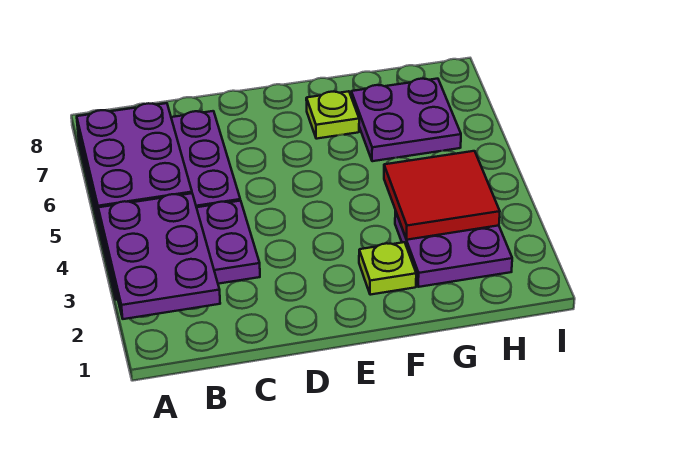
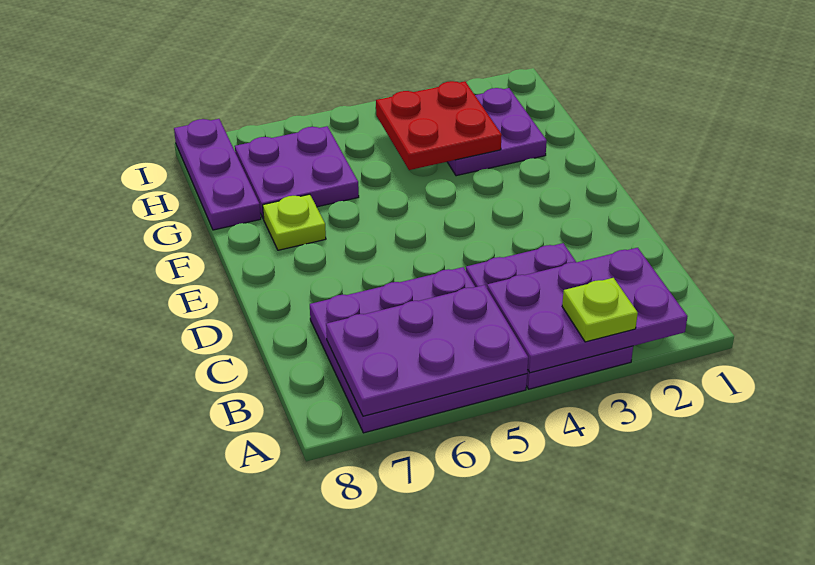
lime plate F2 level 1 -> lime plate A3 level 3
red tile G3:H4 level 2 -> red plate G3:H4 level 2
none -> purple plate G8:I8 level 1

